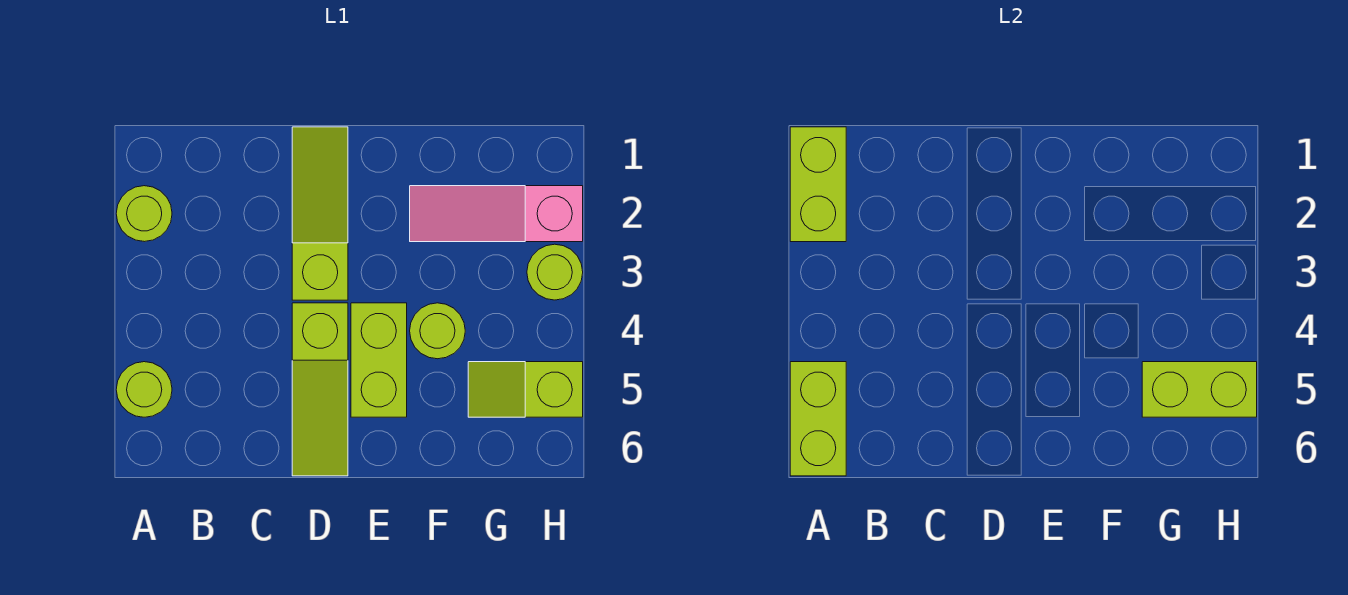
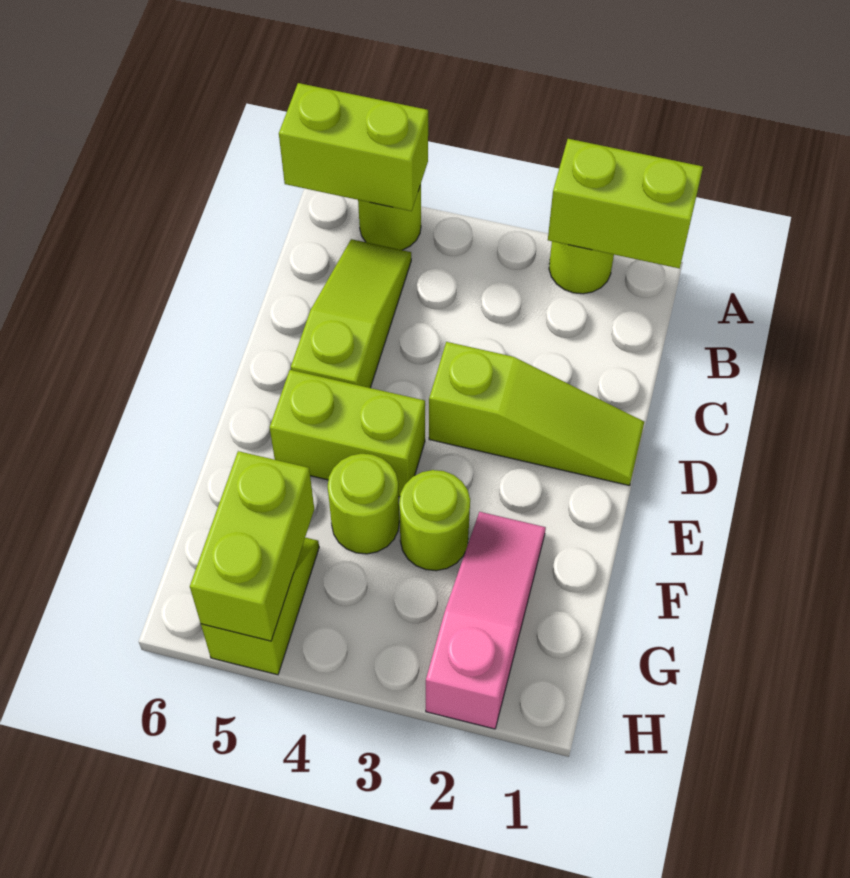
lime slope D4:D6 level 1 top 4 -> lime slope B5:D5 level 1 top D
lime round brick H3 level 1 -> lime round brick F3 level 1

